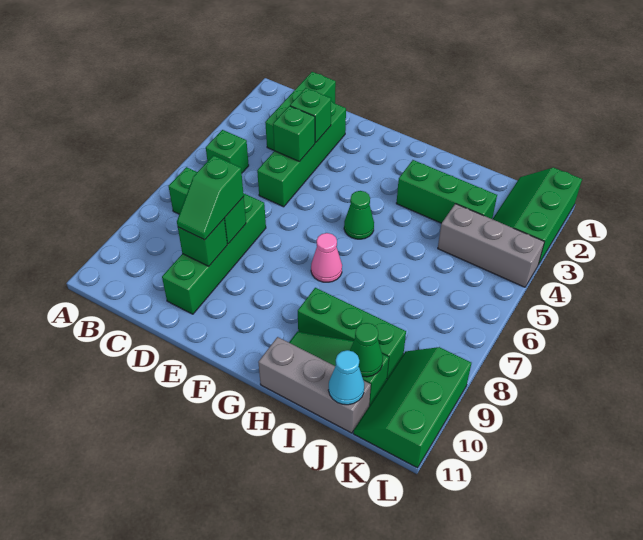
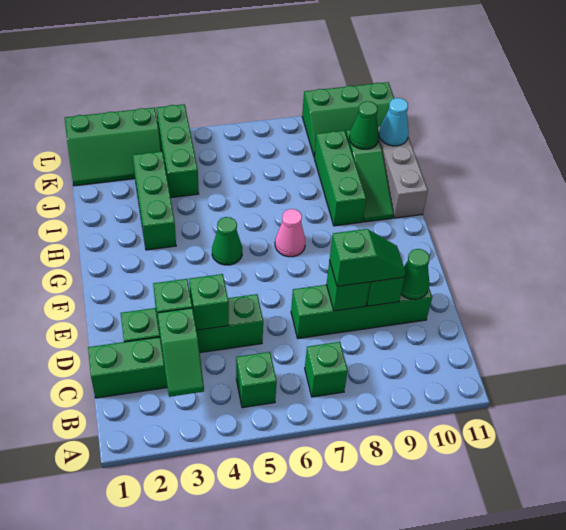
none -> green slope B3:C3 level 2 top C
none -> green cone D10 level 2
grey brick J4:L4 level 1 -> green brick J4:L4 level 1

